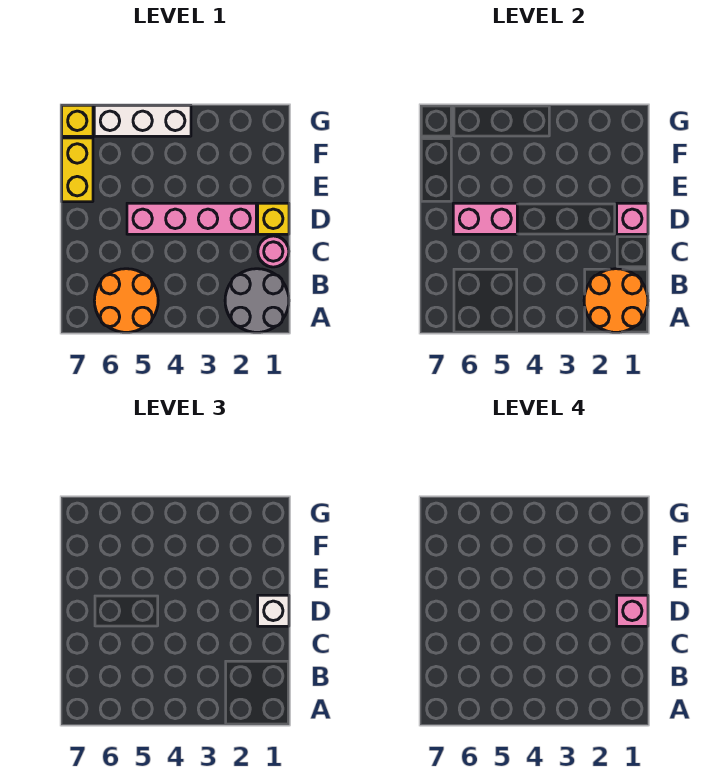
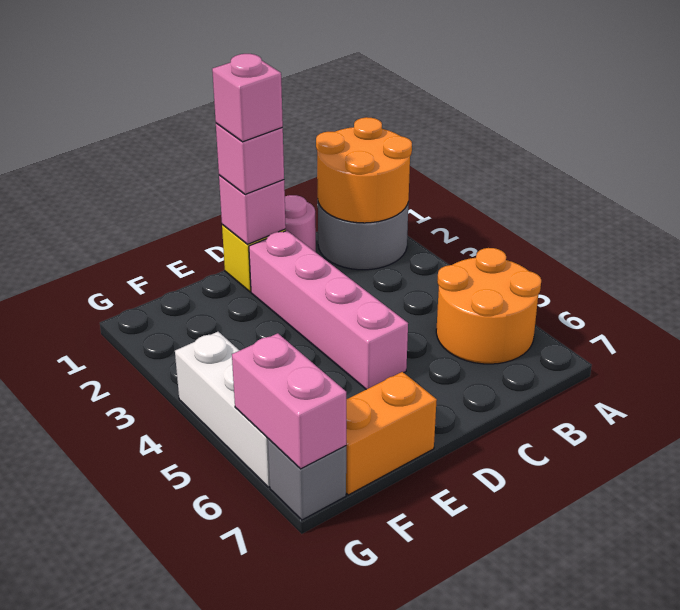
white brick D1 level 3 -> pink brick D1 level 3
pink brick D5:D6 level 2 -> pink brick G6:G7 level 2
yellow brick E7:F7 level 1 -> orange brick E7:F7 level 1
yellow brick G7 level 1 -> grey brick G7 level 1

